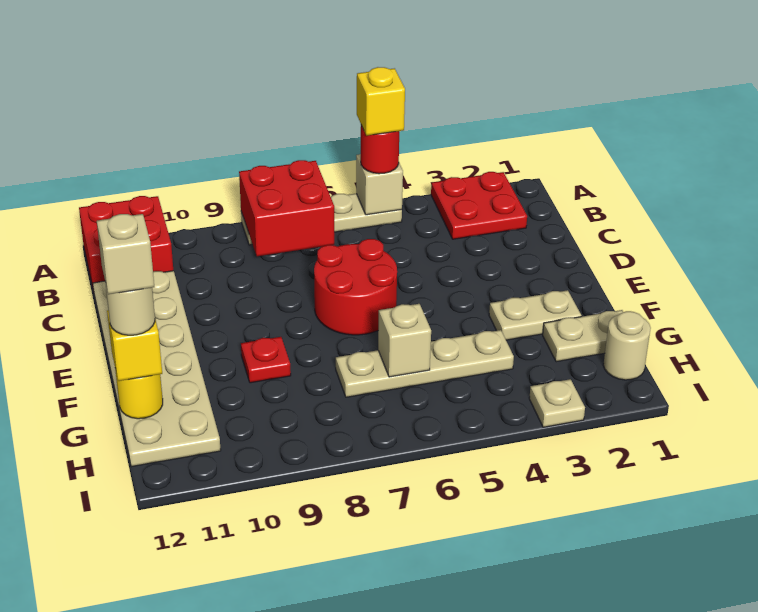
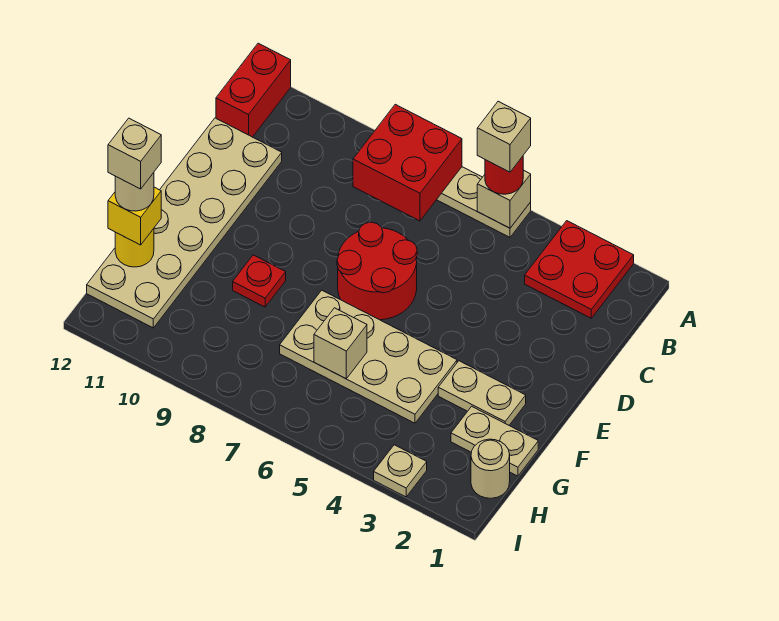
yellow brick A5 level 4 -> tan brick A5 level 4
red brick A11:B12 level 1 -> red brick A12:B12 level 1
tan plate G4:G7 level 1 -> tan plate F4:G7 level 1

